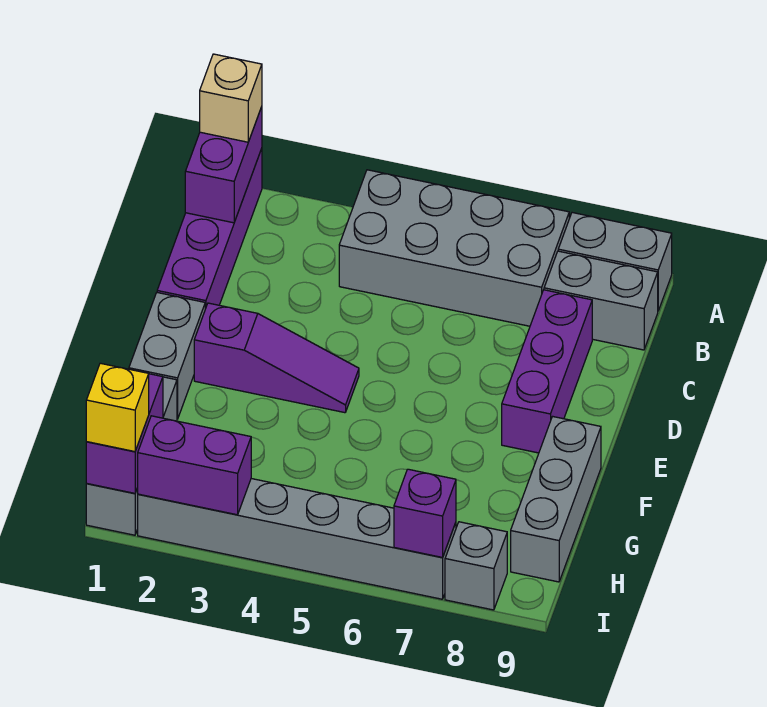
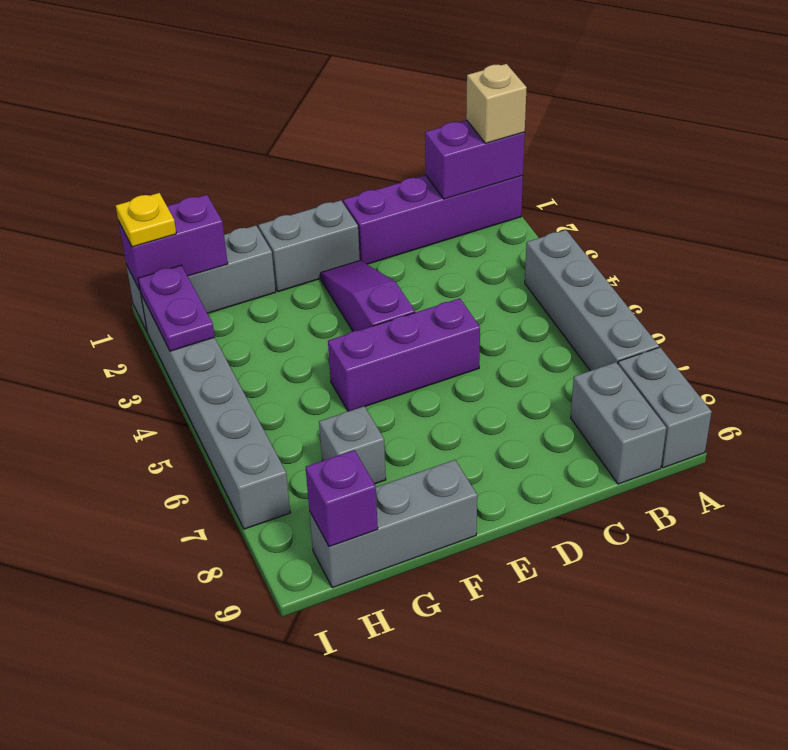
grey brick A4:B7 level 1 -> grey brick A4:A7 level 1
purple brick C8:E8 level 1 -> purple brick D5:F5 level 1
purple slope E2:E4 level 1 top 2 -> purple slope E2:E4 level 1 top 4
yellow brick I1 level 3 -> yellow plate I1 level 3
purple brick I2:I3 level 2 -> purple plate I2:I3 level 2
purple brick I7 level 2 -> purple brick H9 level 2
grey brick I8 level 1 -> grey brick G7 level 1

